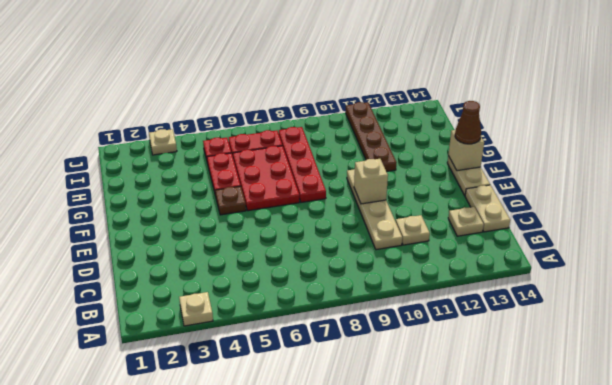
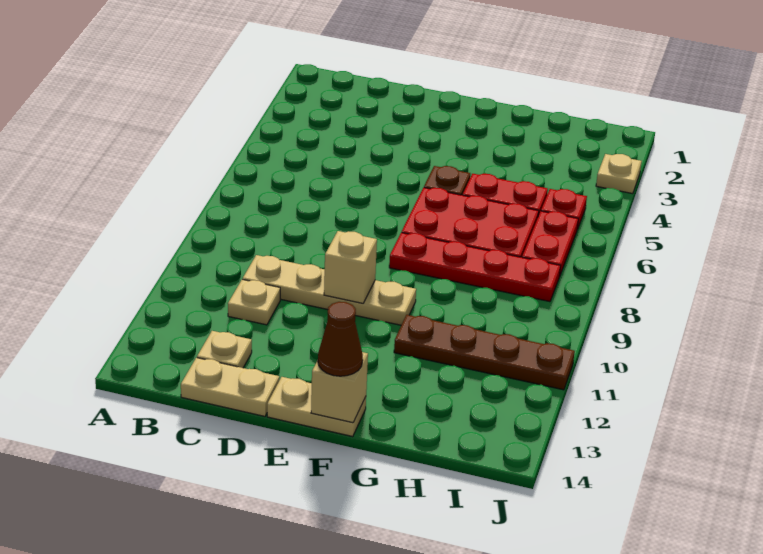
tan plate A3 level 1 -> none

